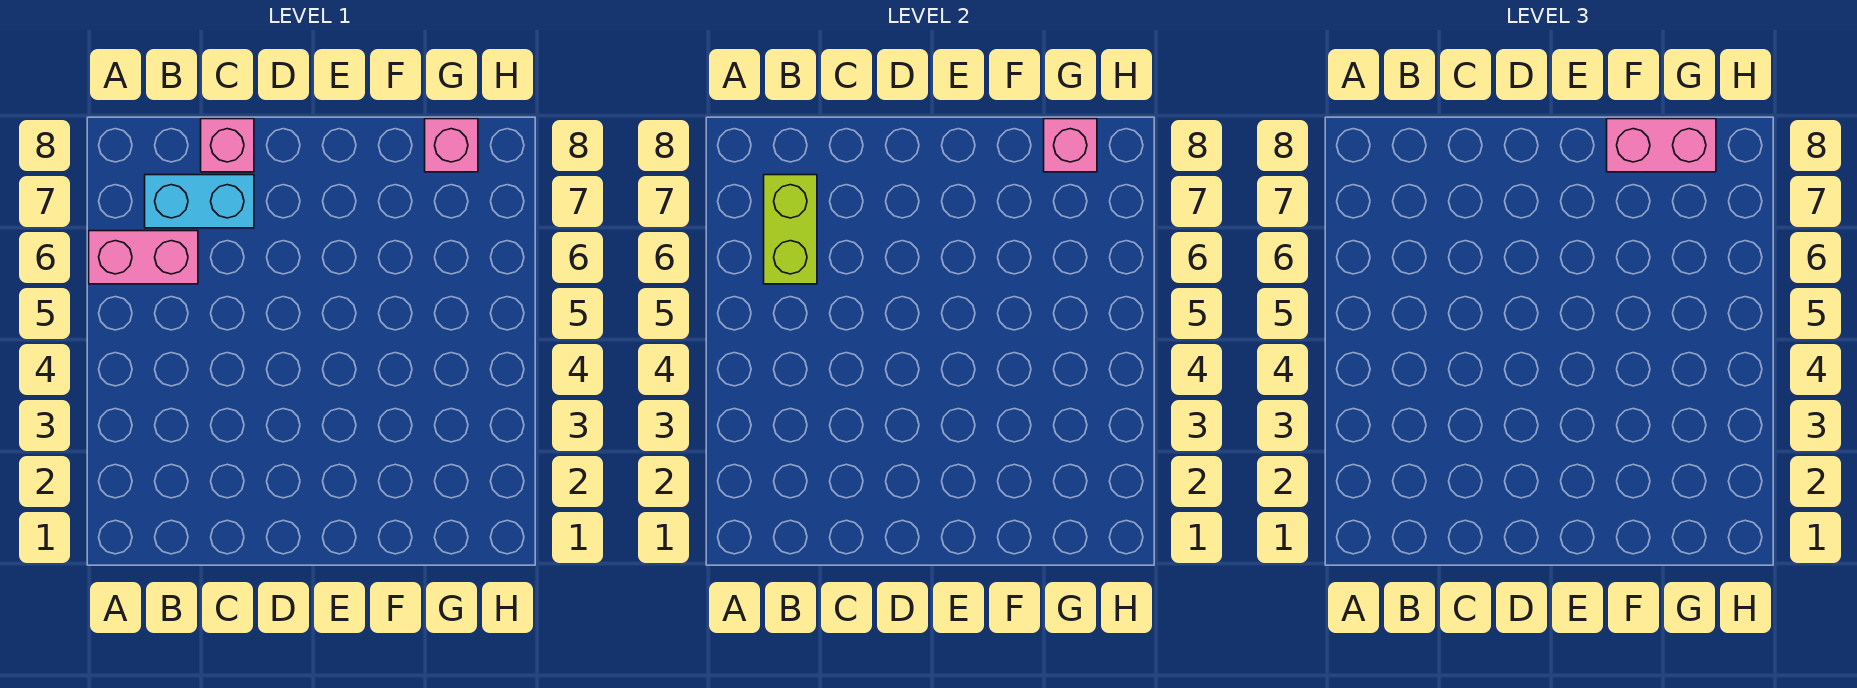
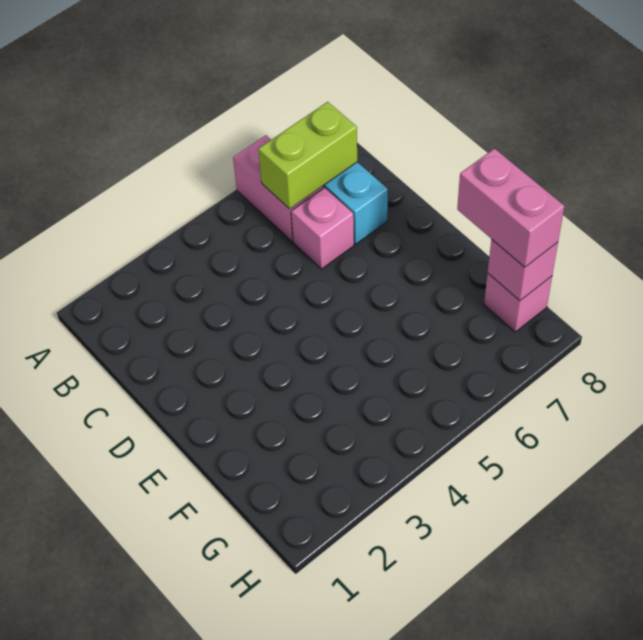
pink brick C8 level 1 -> pink brick C6 level 1

